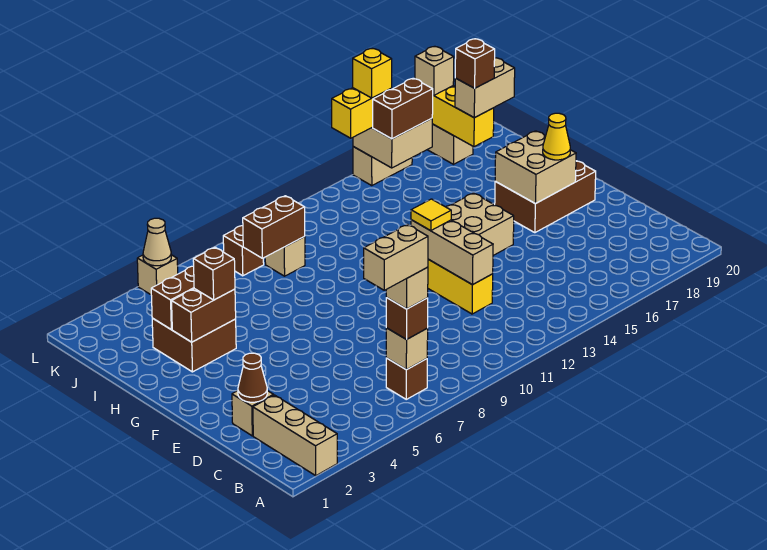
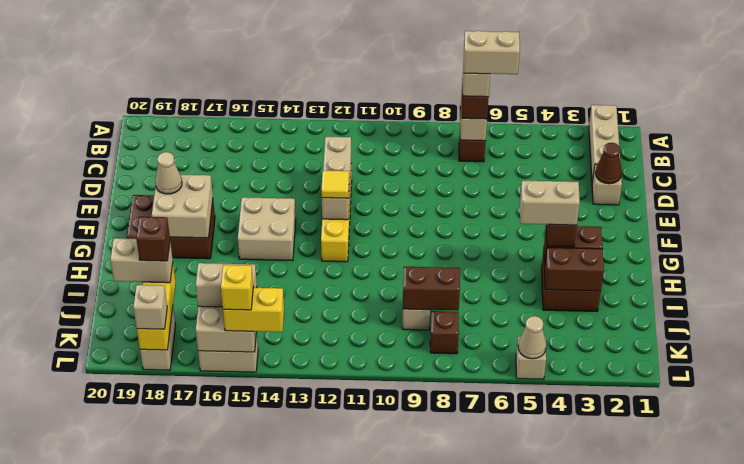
yellow cone F18 level 3 -> tan cone F18 level 3
none -> tan brick H4:H5 level 4
brown brick K15:K16 level 3 -> tan brick K15:K16 level 3

